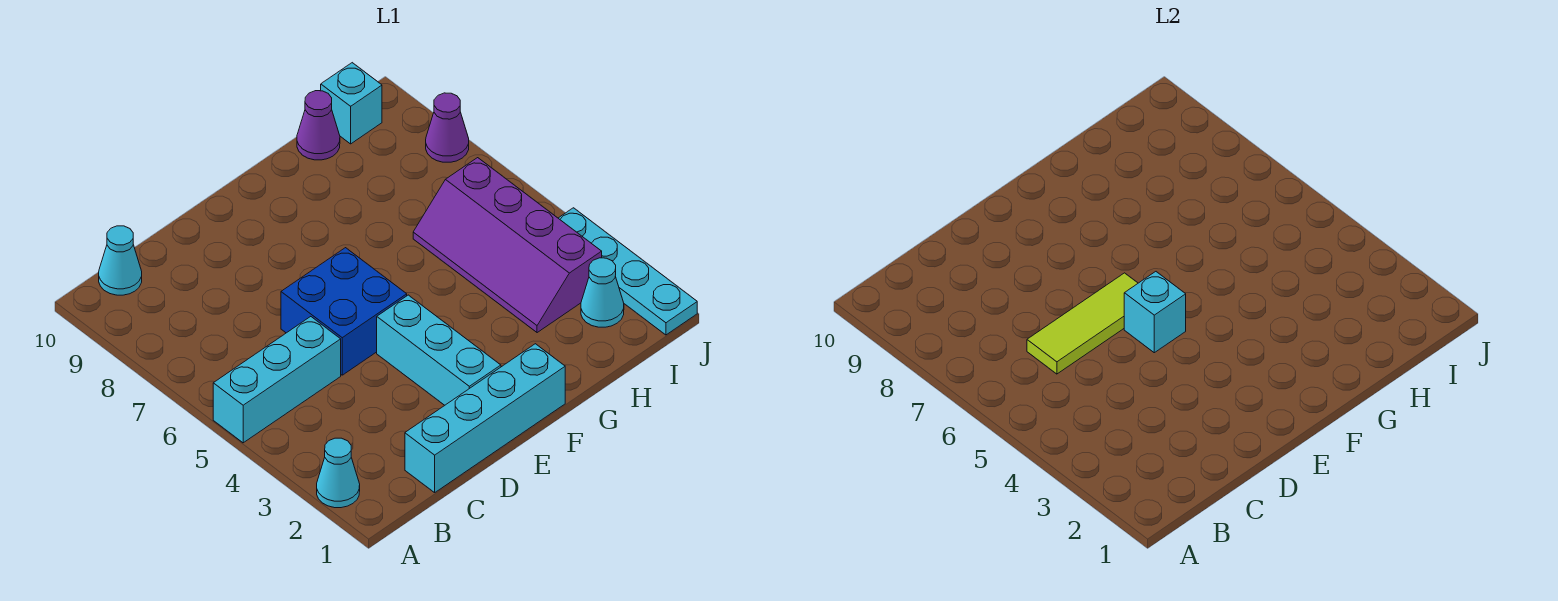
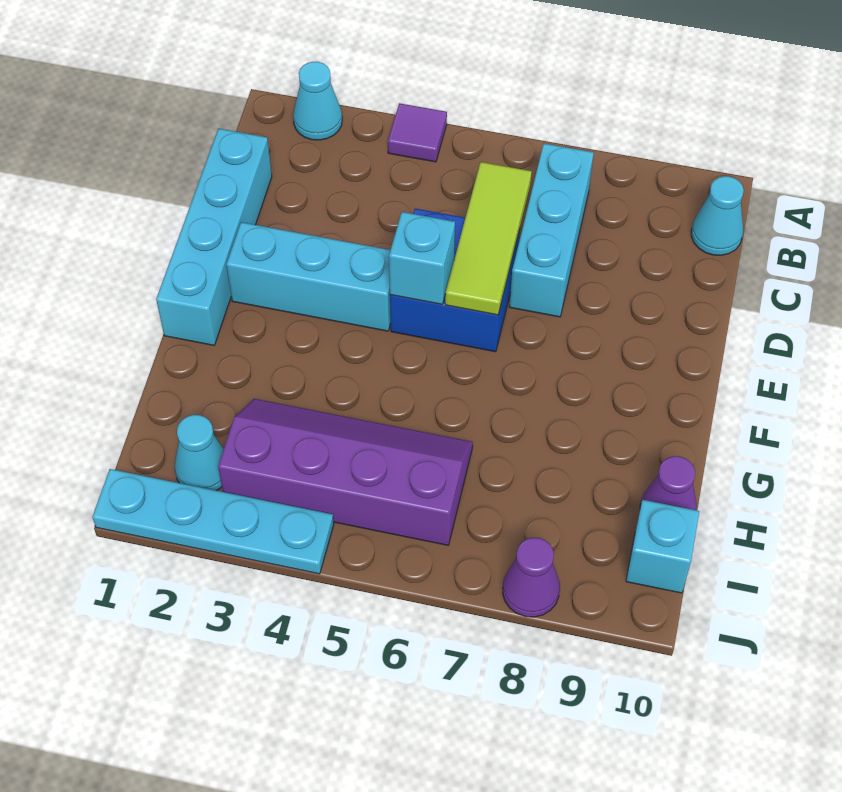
none -> purple tile A4 level 1
cyan brick A5:C5 level 1 -> cyan brick B7:D7 level 1

